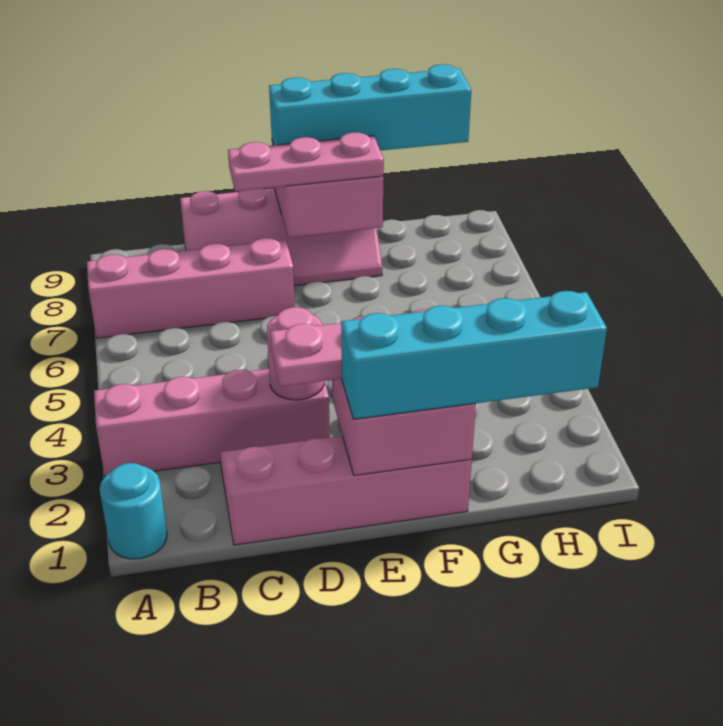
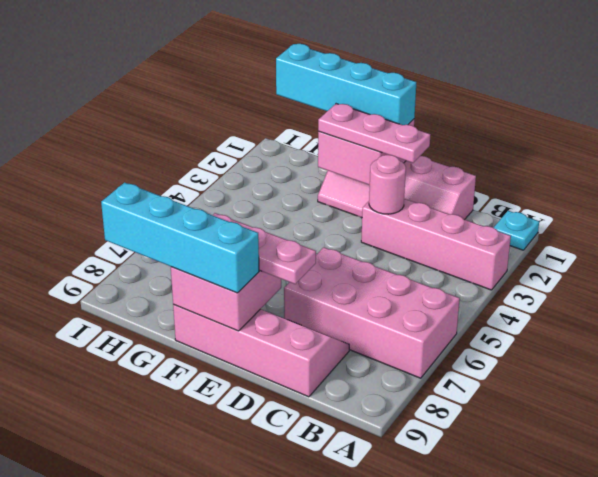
cyan round brick A1 level 1 -> cyan plate A1 level 1
pink brick A7:D7 level 1 -> pink brick A6:D7 level 1

